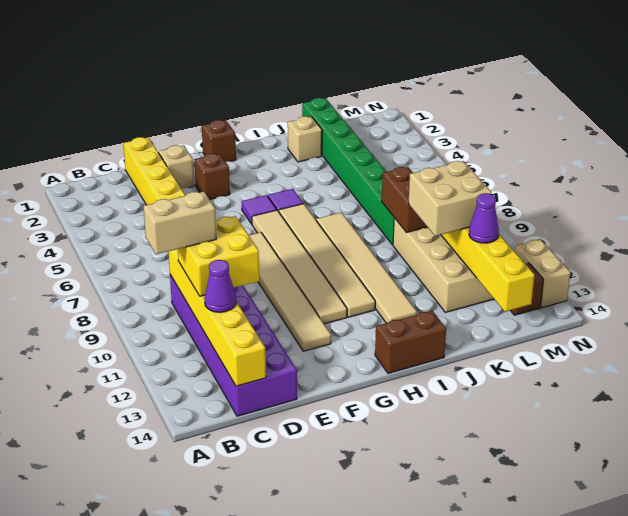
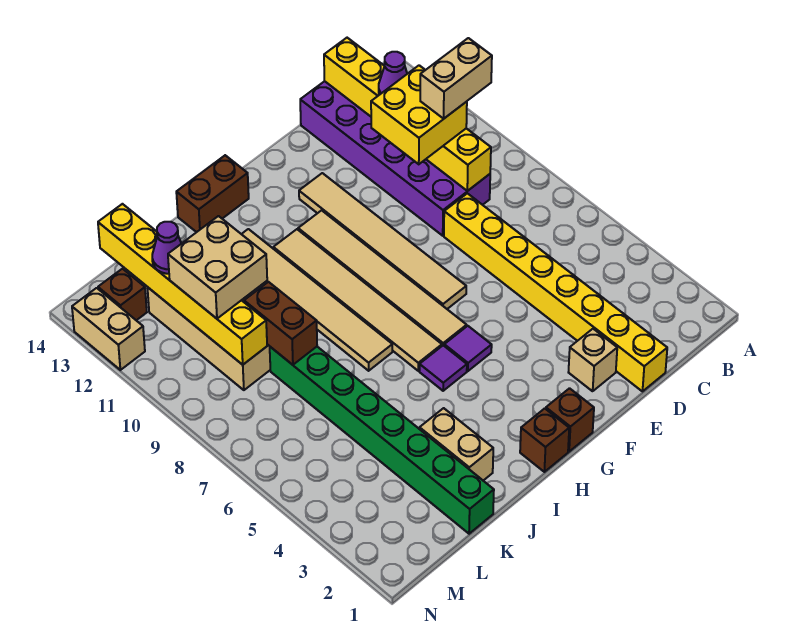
brown brick F3 level 1 -> brown brick H1 level 1
tan brick J2 level 1 -> tan brick J2:J3 level 1

